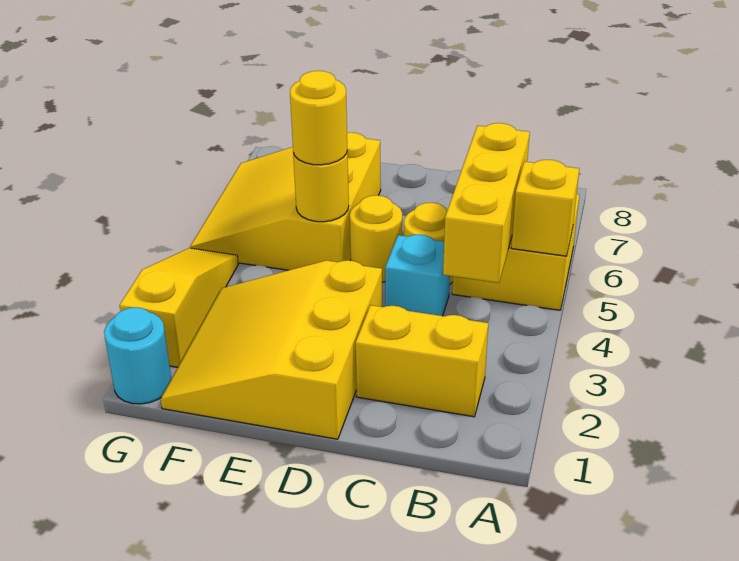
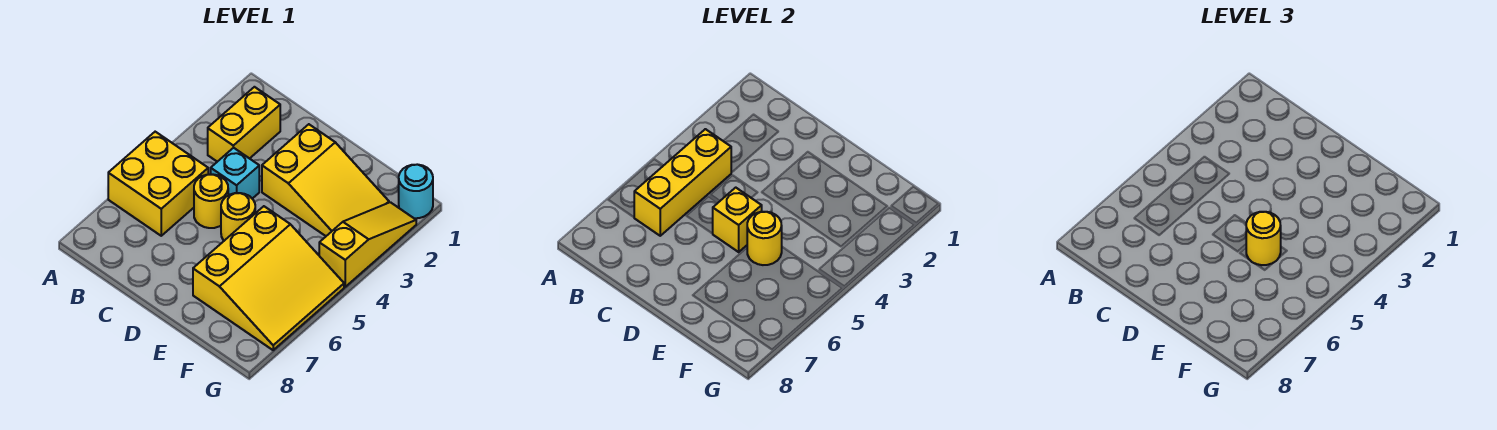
yellow brick A5 level 2 -> yellow brick D5 level 2
yellow brick B2:C2 level 1 -> yellow brick B2:B3 level 1
yellow slope D1:F3 level 1 top D -> yellow slope D2:F3 level 1 top D
yellow slope G2:G4 level 1 top 2 -> yellow slope G2:G4 level 1 top 4

